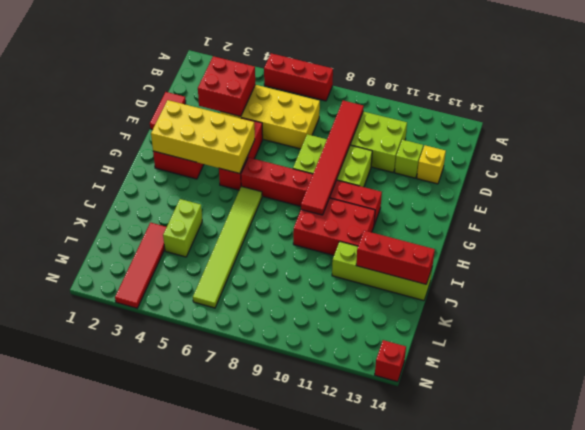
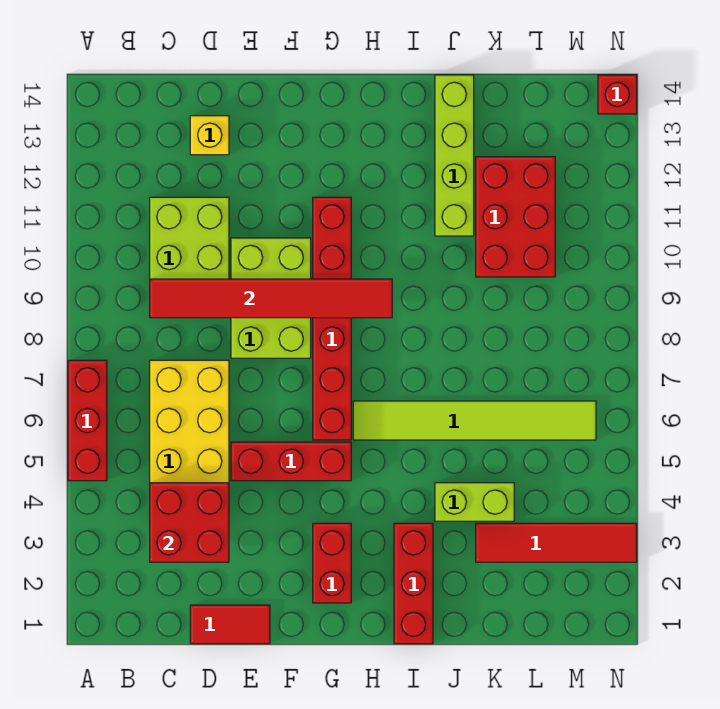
lime brick D12 level 1 -> none
yellow brick F2:G5 level 2 -> none
red brick H9:I11 level 1 -> red brick K10:L12 level 1
red brick J12:J14 level 2 -> red brick I1:I3 level 1

